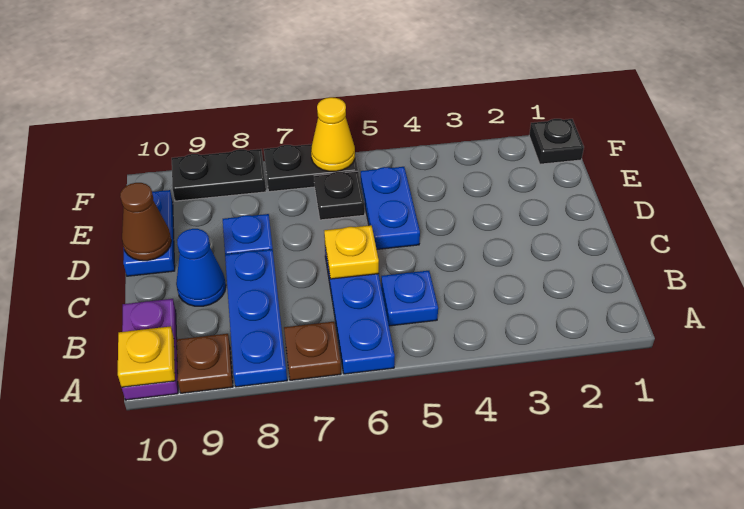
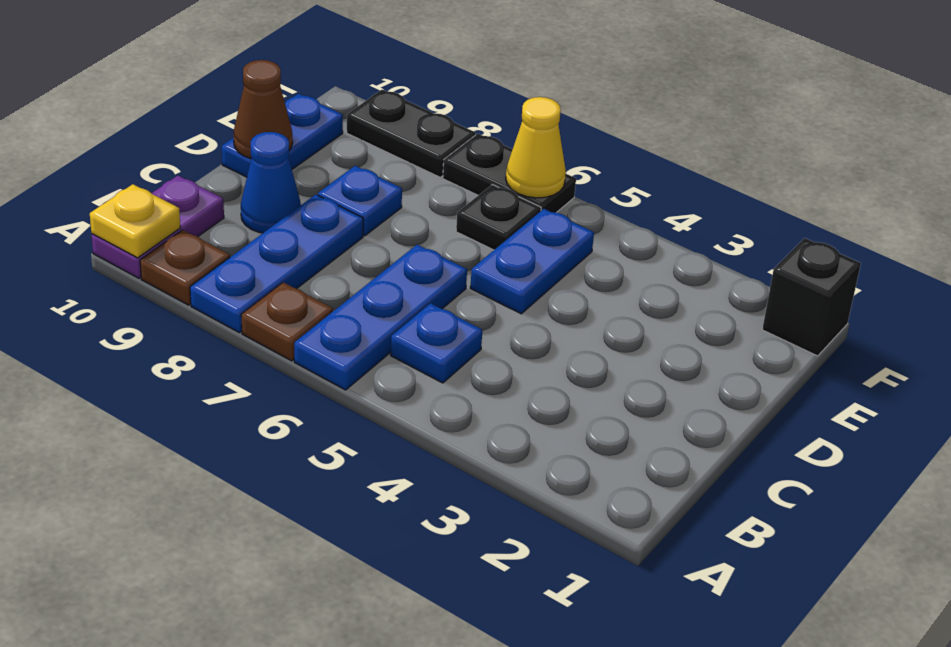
yellow plate C6 level 2 -> none
black plate F1 level 1 -> black brick F1 level 1

